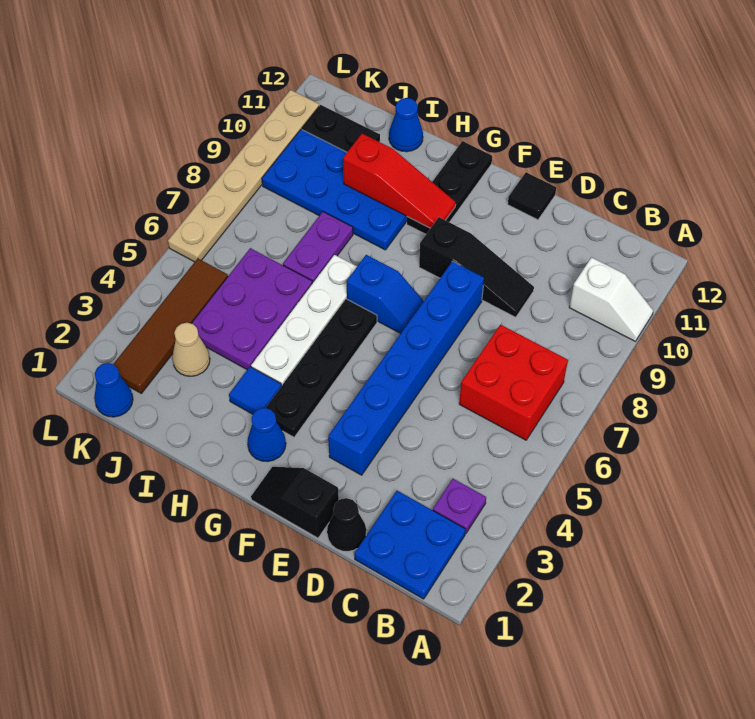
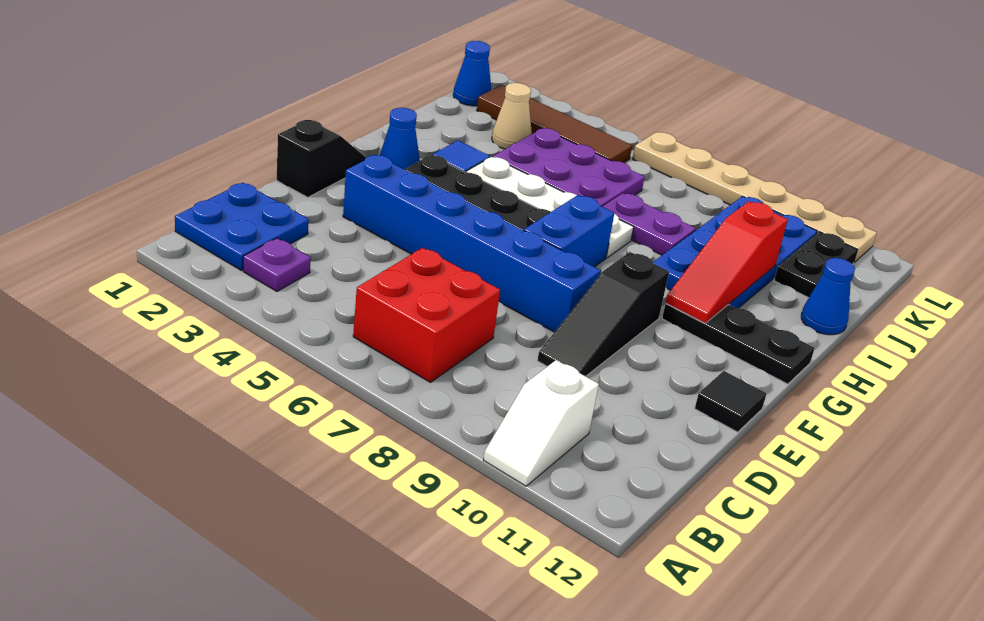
black cone D1 level 1 -> none
blue slope F7:G7 level 1 top G -> blue brick F7:G7 level 1

